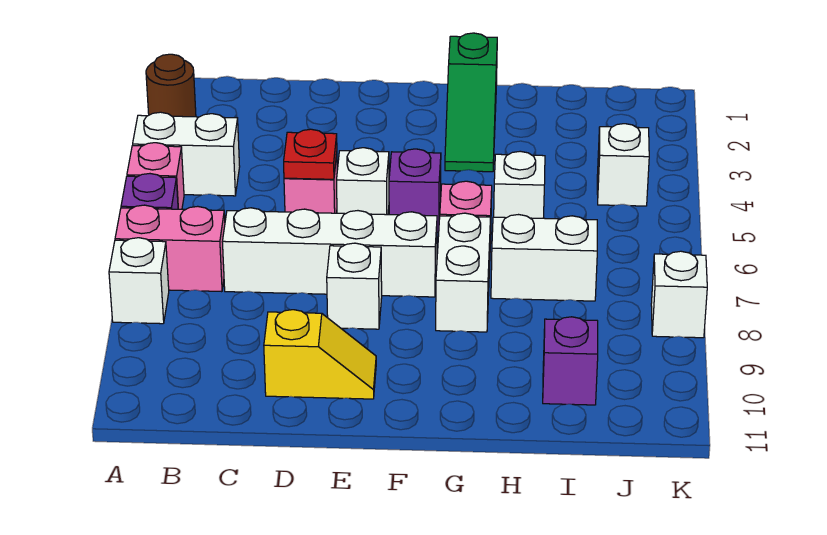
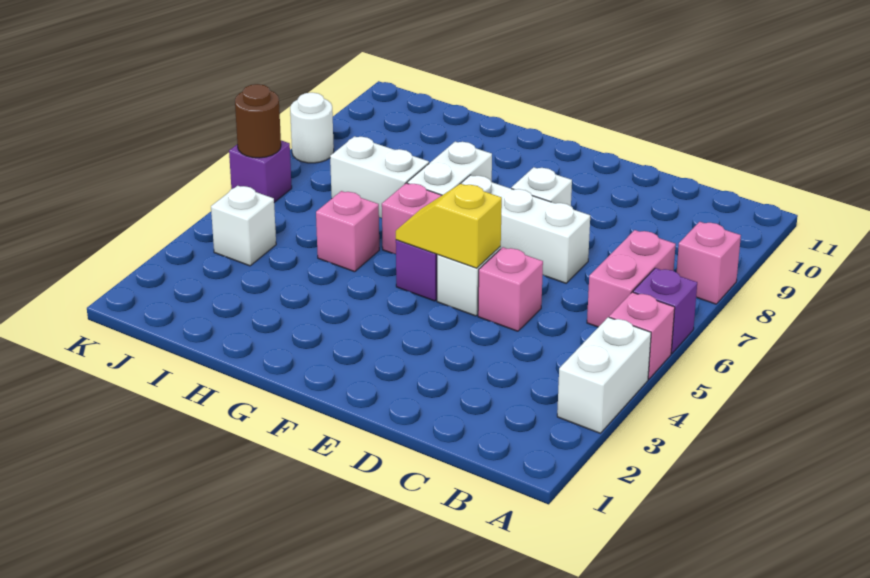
brown round brick A2 level 1 -> brown round brick K6 level 2
white brick A4:B4 level 1 -> white brick A3:A4 level 1
pink brick A7:B7 level 1 -> pink brick B6:B7 level 1
white brick A8 level 1 -> pink brick A8 level 1
white brick C7:F7 level 1 -> white brick D7:F7 level 1
red plate D5 level 2 -> none
yellow slope D10:E10 level 1 top D -> yellow slope E5:F5 level 2 top E
green slope G1:G3 level 1 top 1 -> none
white brick H5 level 1 -> pink brick H5 level 1
purple brick I10 level 1 -> purple brick K6 level 1
white brick K8 level 1 -> white round brick K8 level 1

